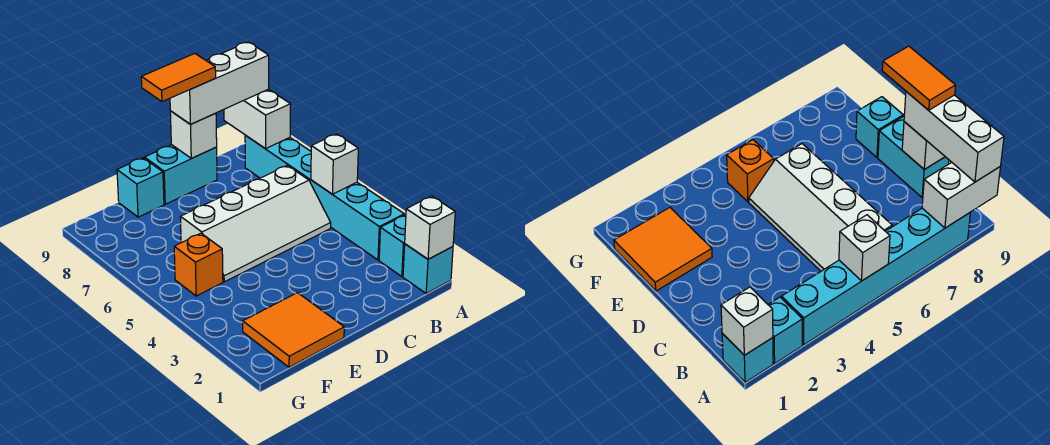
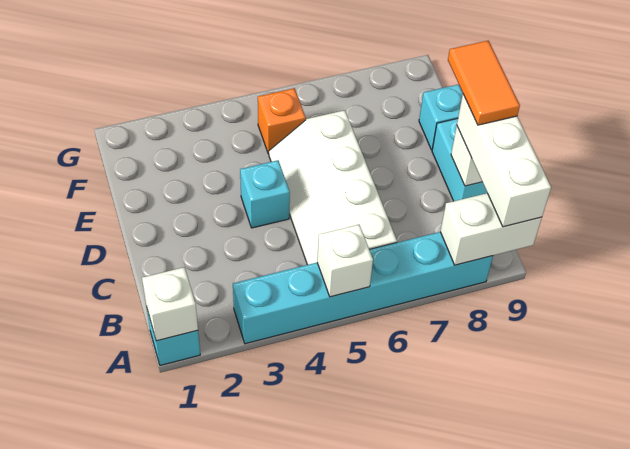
cyan brick A2 level 1 -> cyan brick D4 level 1
orange tile E1:F2 level 1 -> none

